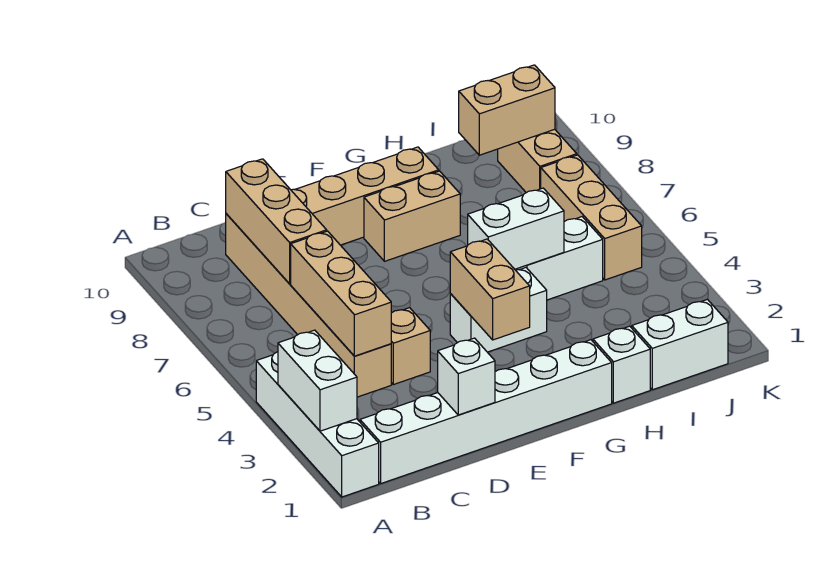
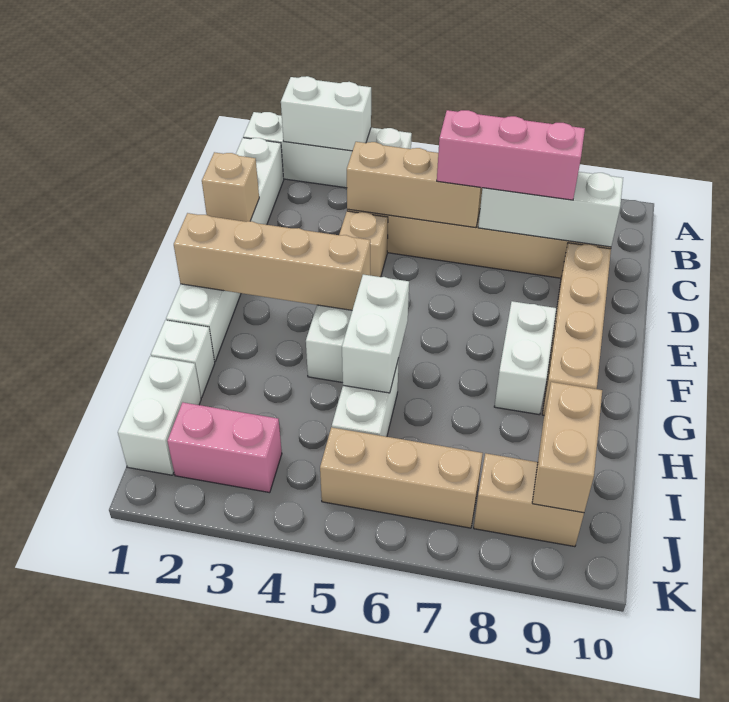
none -> pink brick C6:C8 level 3
tan brick C7:C9 level 2 -> white brick C7:C9 level 2
white brick D1 level 2 -> tan brick D1 level 2
tan brick F3:F4 level 2 -> tan brick F1:F4 level 2
tan brick F8:G8 level 1 -> white brick F8:G8 level 1
none -> pink brick J2:J3 level 1

